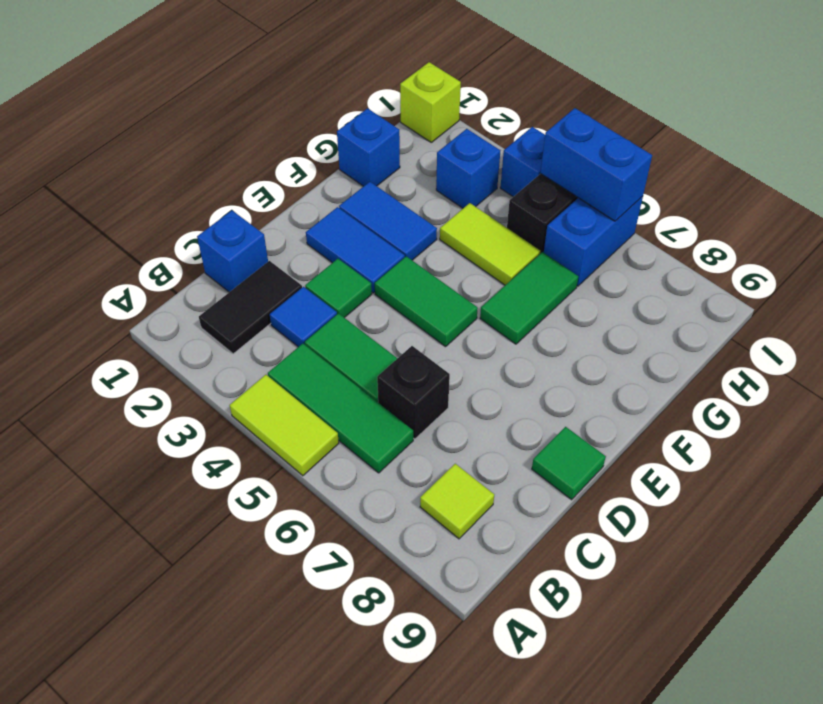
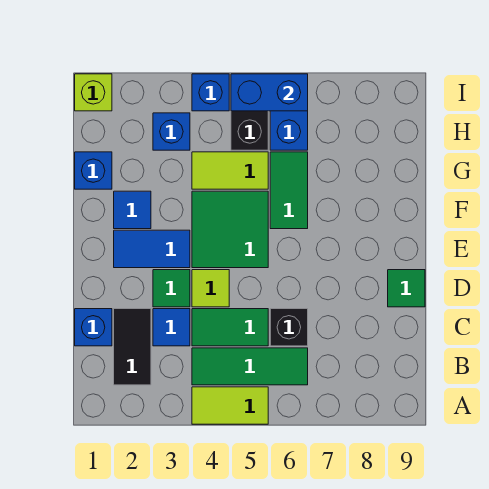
lime tile B8 level 1 -> lime tile D4 level 1
green tile E4:E5 level 1 -> green tile E4:F5 level 1
blue tile F2:F3 level 1 -> blue tile F2 level 1

